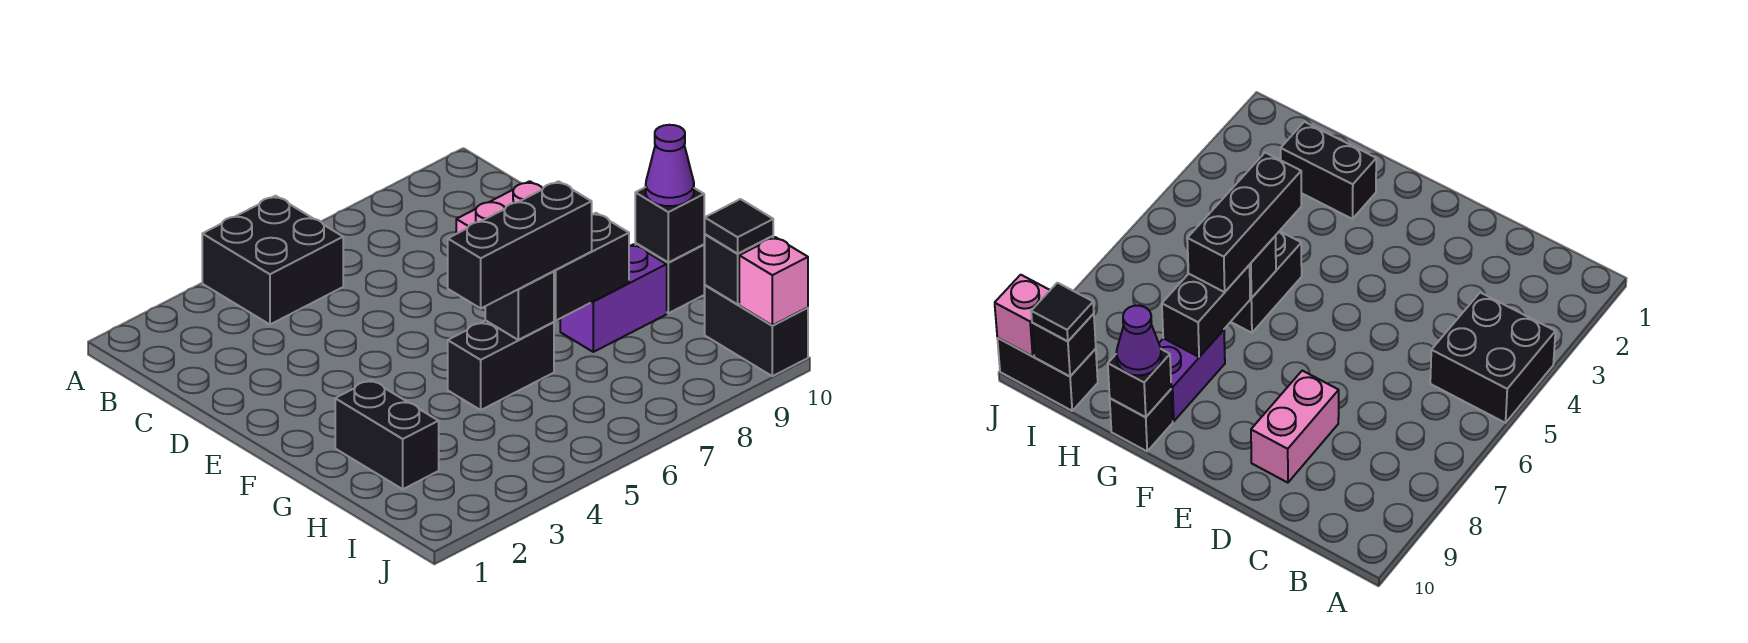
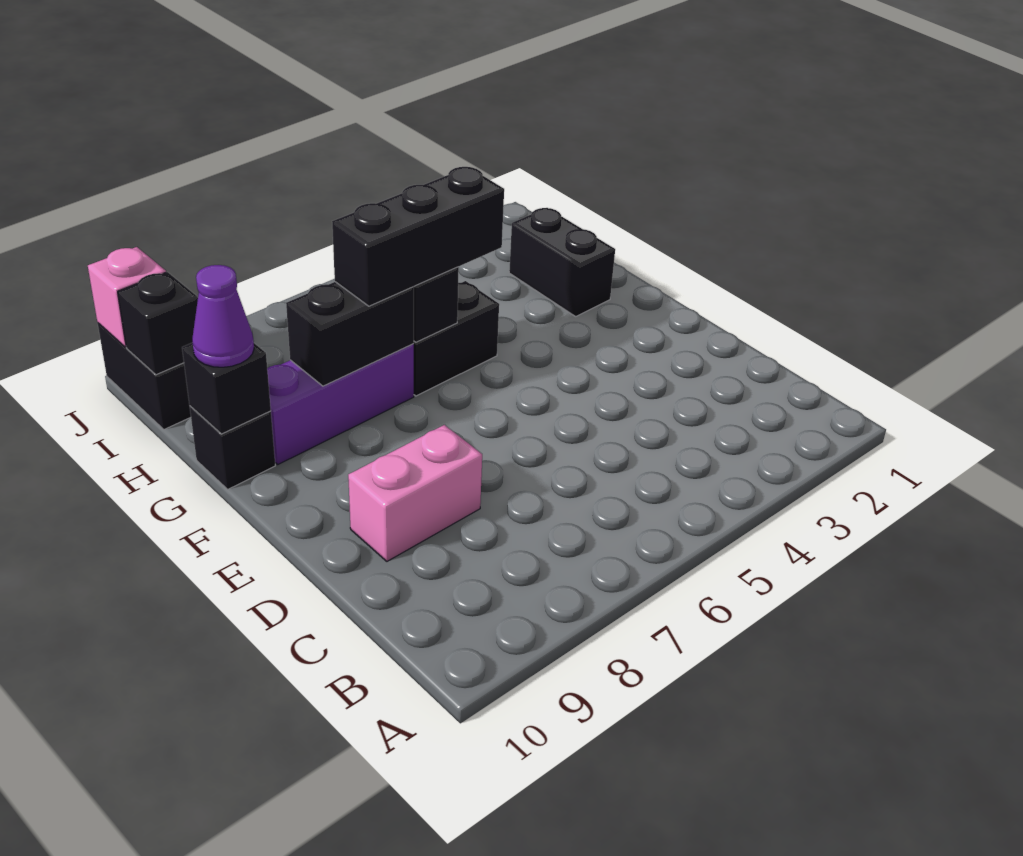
black brick A4:B5 level 1 -> none
purple brick G8:G9 level 1 -> purple brick G7:G9 level 1
black tile I10 level 3 -> none

